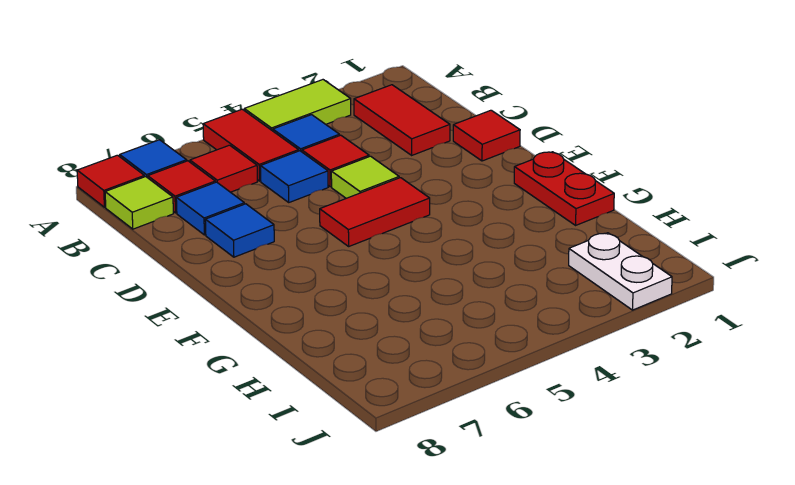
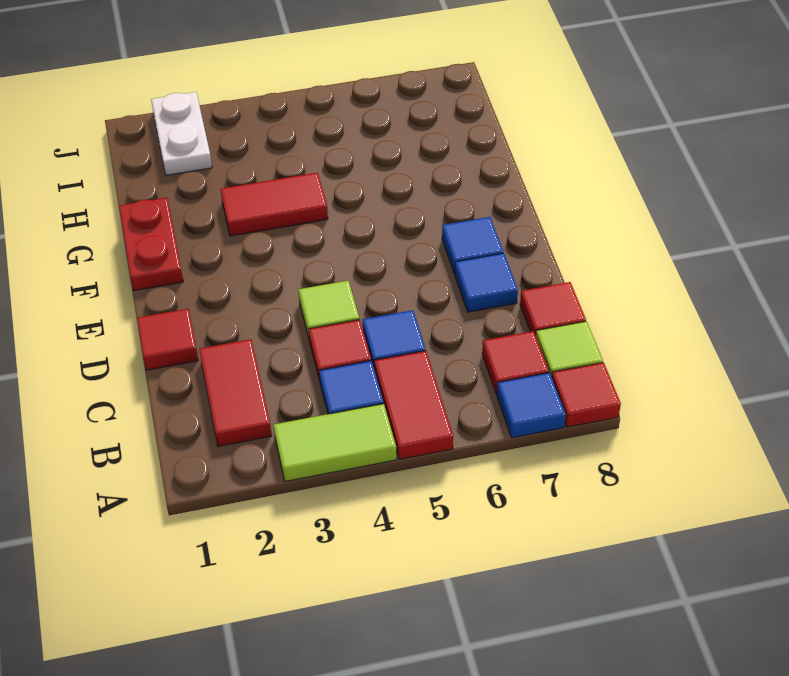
red tile B6 level 1 -> red tile C8 level 1
blue tile C7 level 1 -> blue tile E7 level 1
red tile E4:E5 level 1 -> red tile G3:G4 level 1

